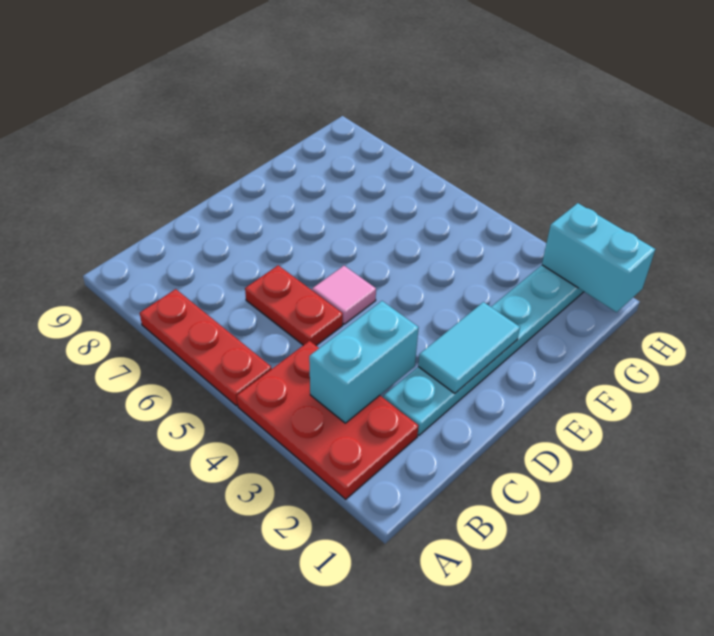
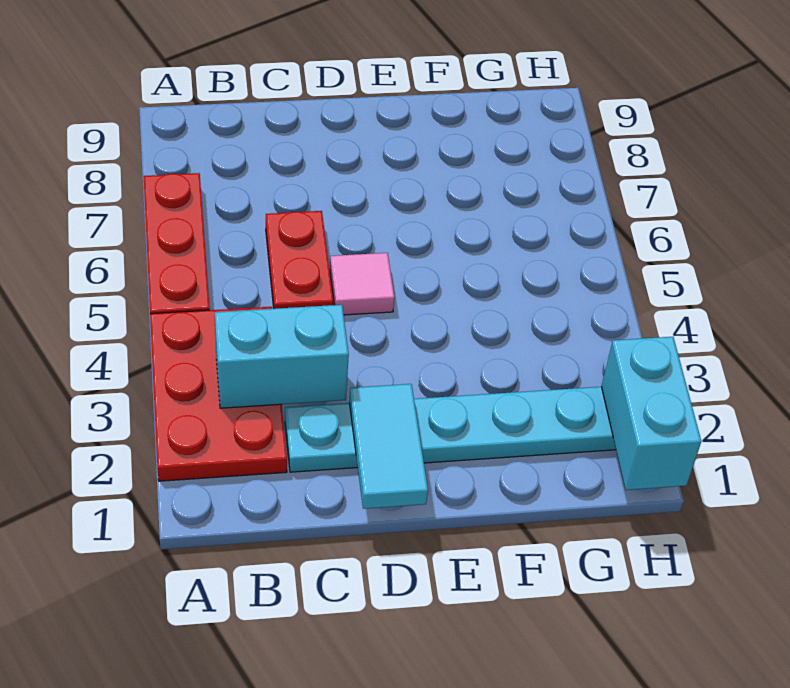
cyan tile D2:E2 level 2 -> cyan tile D1:D2 level 2

